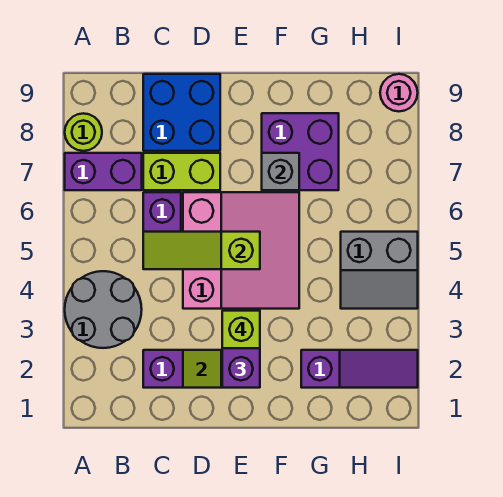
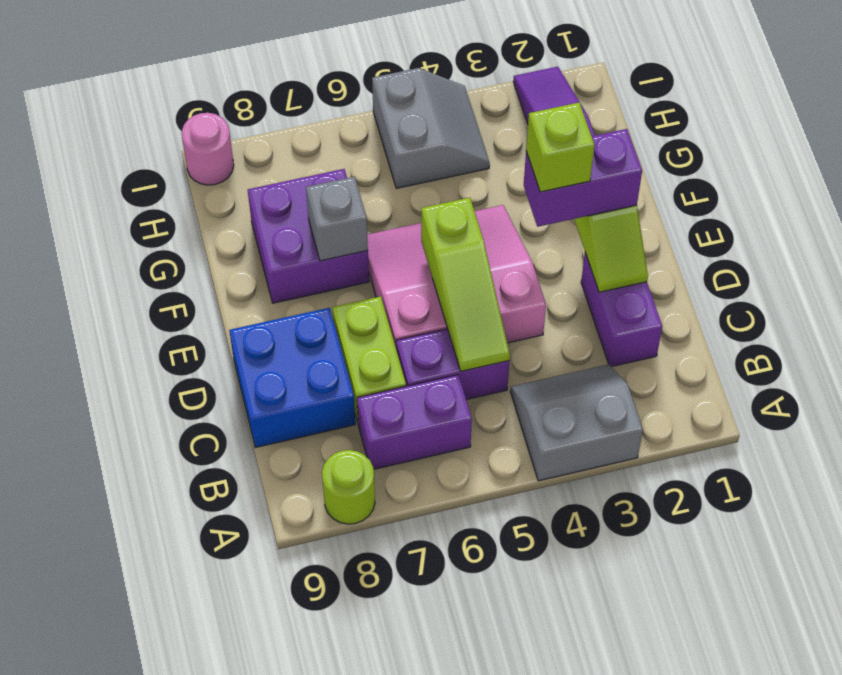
grey round brick A3:B4 level 1 -> grey slope A3:B4 level 1 top A
purple brick A7:B7 level 1 -> purple brick B6:B7 level 1

